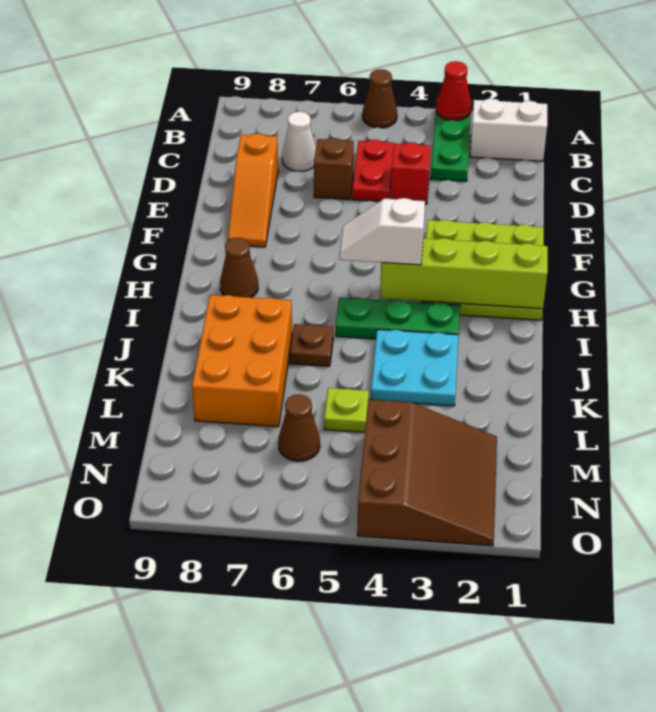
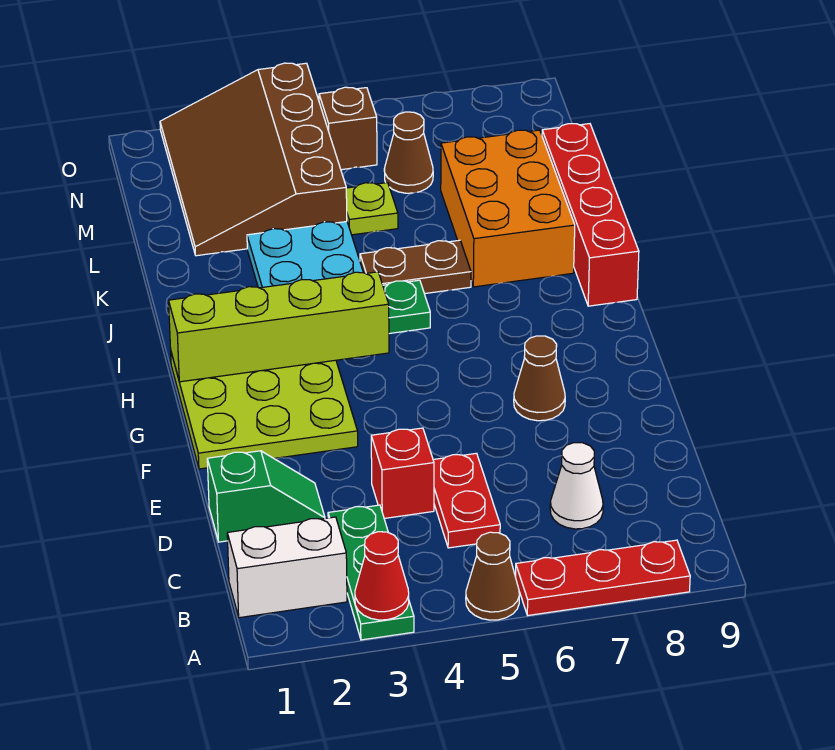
none -> red plate A6:A8 level 1
none -> green slope D1:D2 level 1 top 1
brown brick D6 level 1 -> brown brick N5 level 1
orange slope D8:F8 level 1 top D -> none
white slope H4:H5 level 3 top 4 -> none
brown cone H8 level 1 -> brown cone F7 level 1
none -> red brick I9:L9 level 1
brown plate J6 level 1 -> brown plate J5:J6 level 1
brown slope M2:O4 level 1 top 4 -> brown slope L2:O4 level 1 top 4

